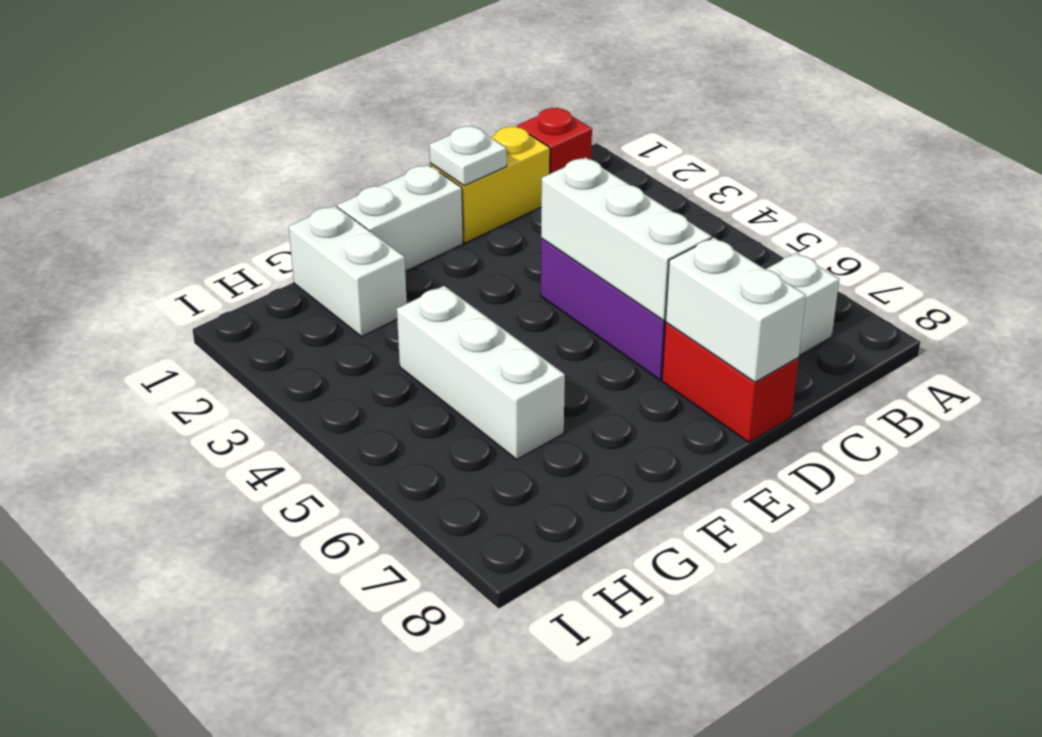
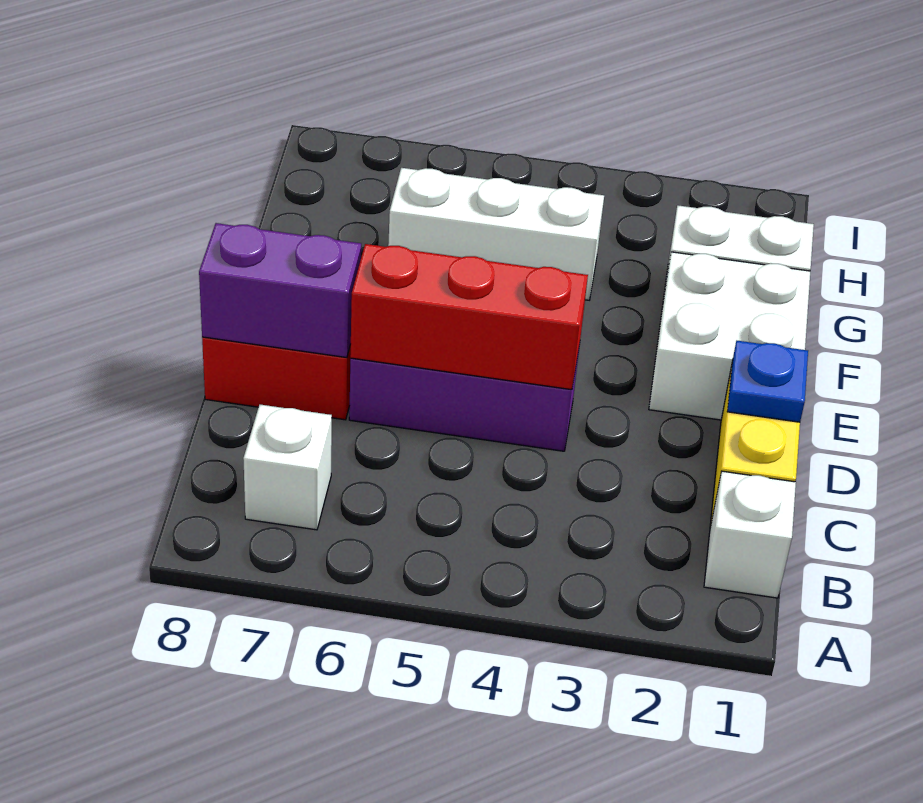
red brick B1 level 1 -> white brick B1 level 1
white plate D1 level 2 -> blue plate D1 level 2
white brick D4:D6 level 2 -> red brick D4:D6 level 2
white brick D7:D8 level 2 -> purple brick D7:D8 level 2
white brick E1:F1 level 1 -> white brick E1:F2 level 1

